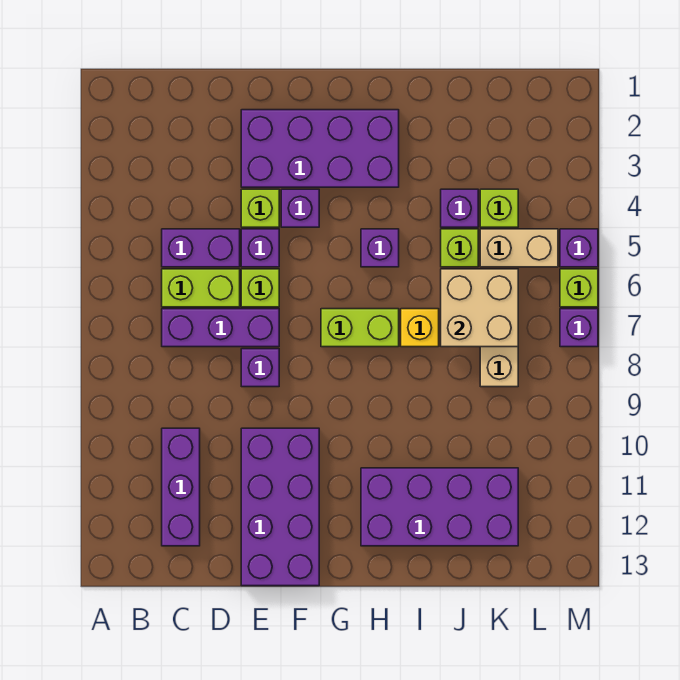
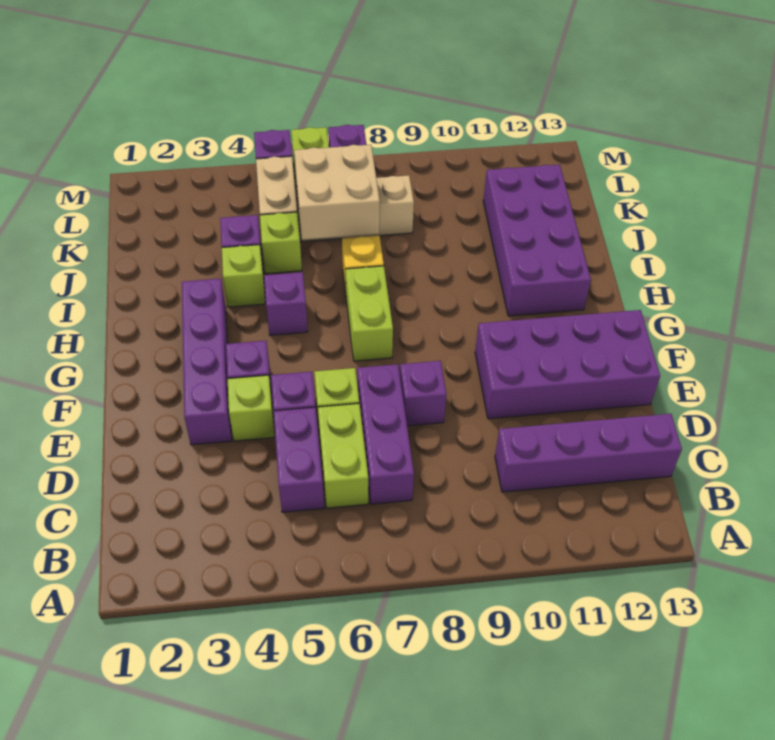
purple brick C10:C12 level 1 -> purple brick C10:C13 level 1
purple brick E2:H3 level 1 -> purple brick E3:H3 level 1
lime brick K4 level 1 -> lime brick I4 level 1

